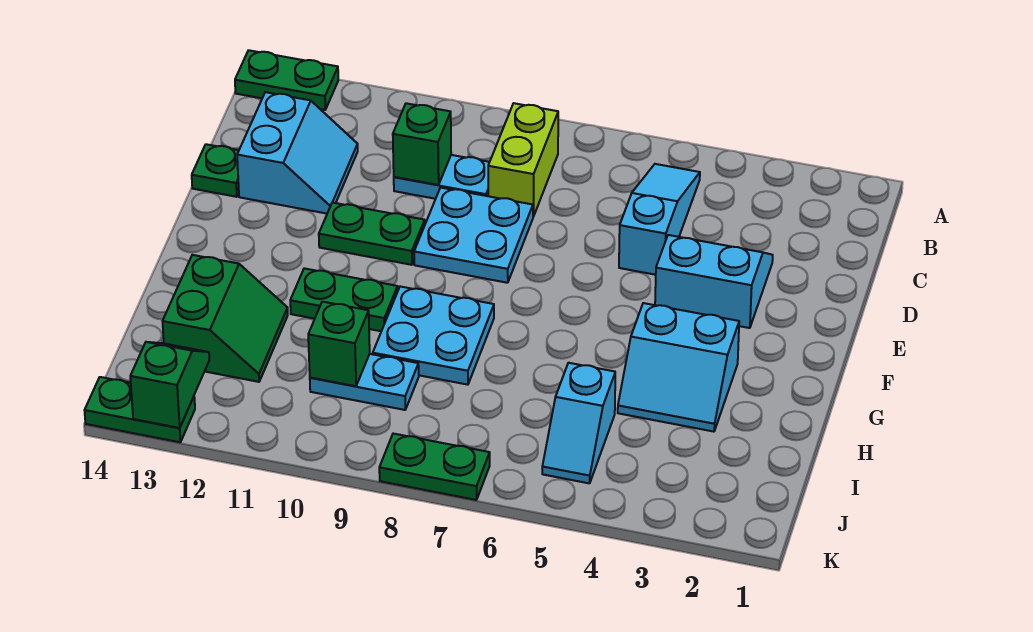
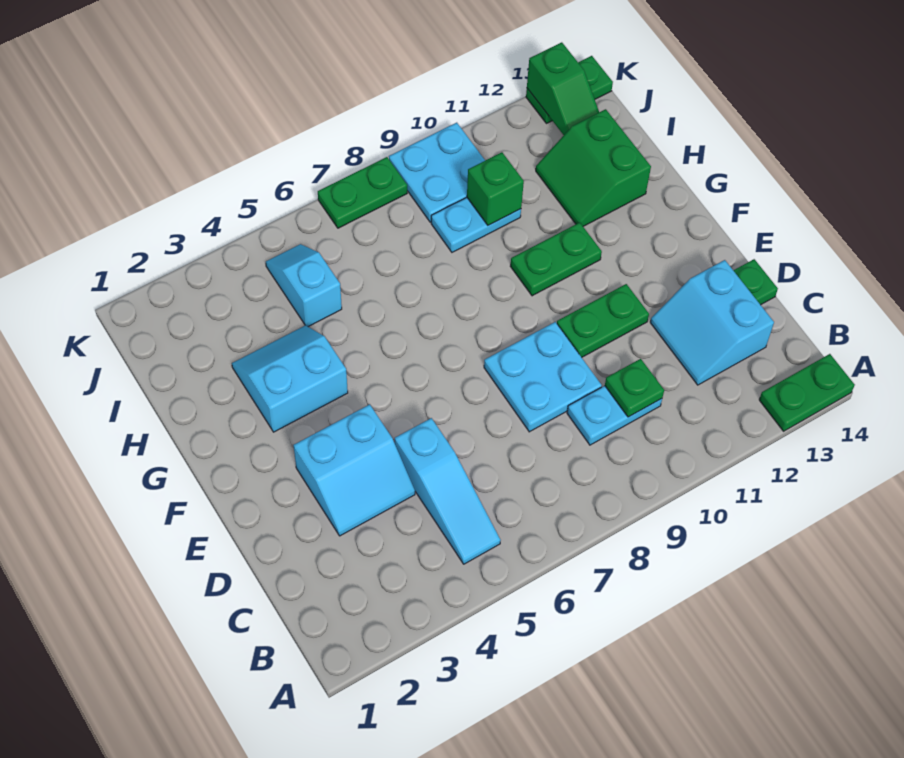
lime brick B8:C8 level 1 -> none
green brick C10 level 2 -> green plate C10 level 2
cyan plate G8:H9 level 1 -> cyan plate J9:K10 level 1

